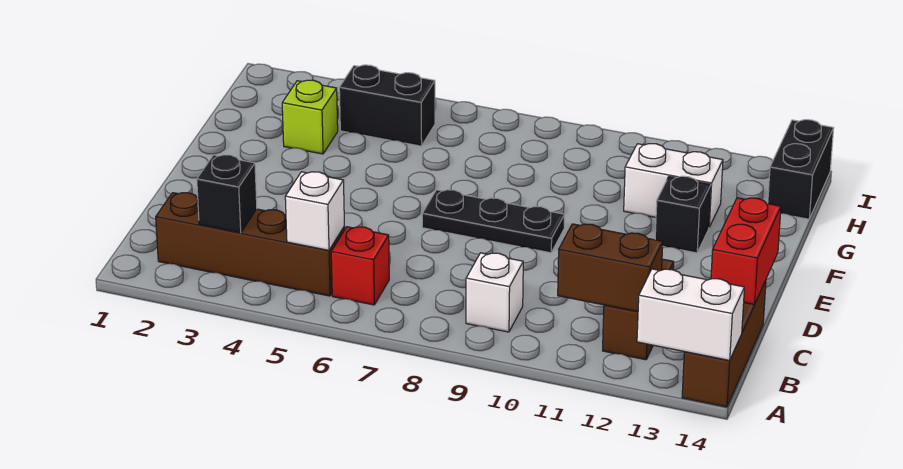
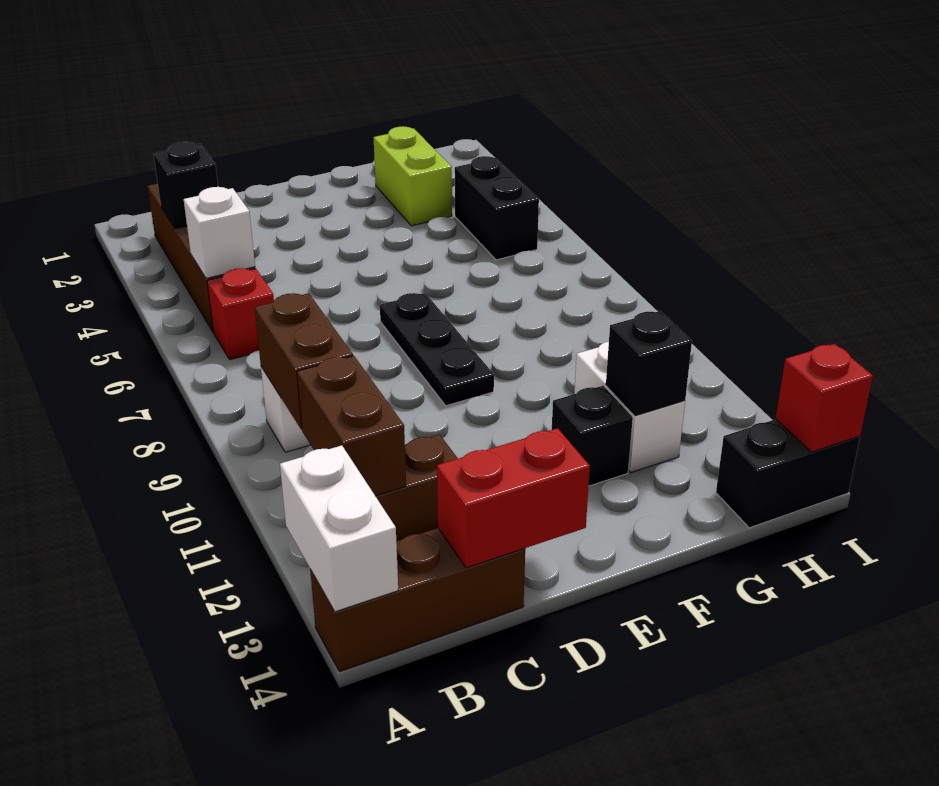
none -> brown brick B9:B10 level 2
lime brick G3 level 1 -> lime brick G2:G3 level 1
none -> black brick G12 level 2
none -> red brick I14 level 2

